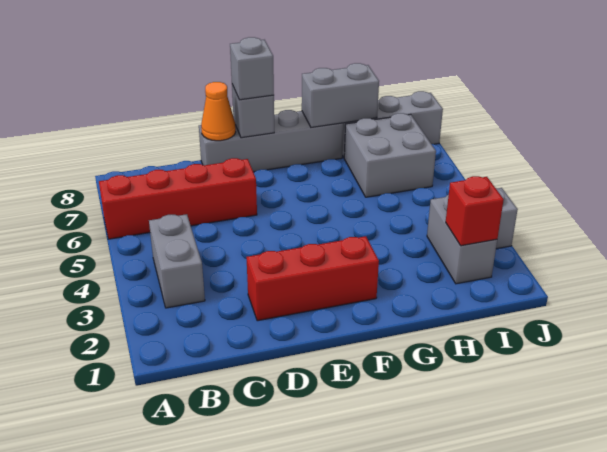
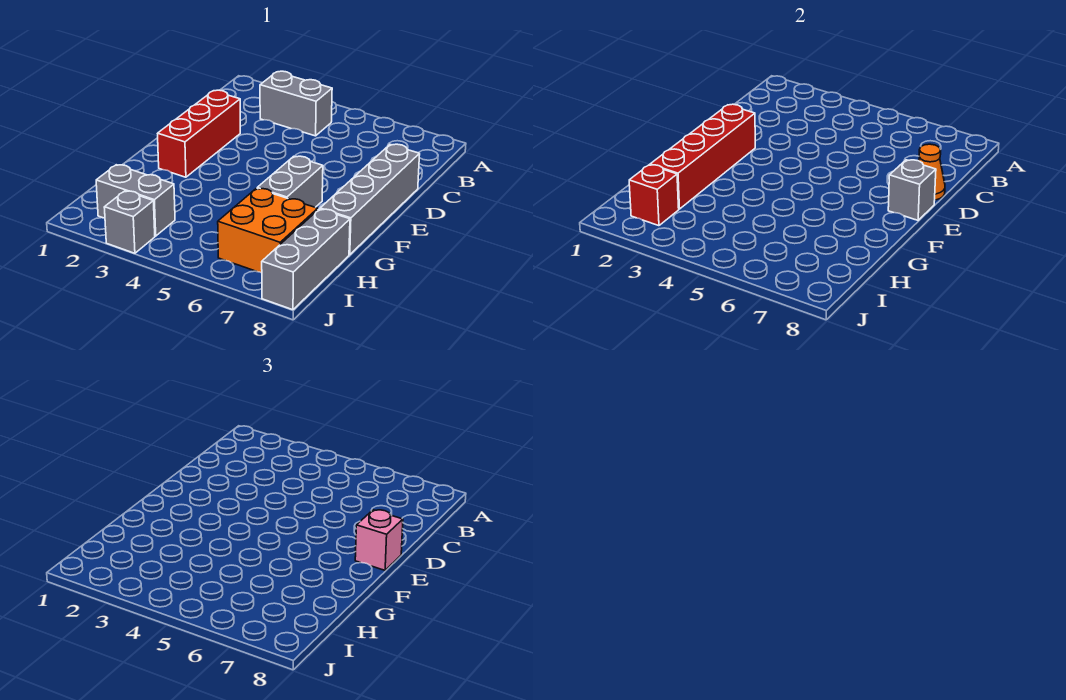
red brick A6:D6 level 1 -> red brick E2:H2 level 2
grey brick E8 level 3 -> pink brick E8 level 3
grey brick G8:H8 level 2 -> grey brick F6:G6 level 1
grey brick H6:I7 level 1 -> orange brick H6:I7 level 1

